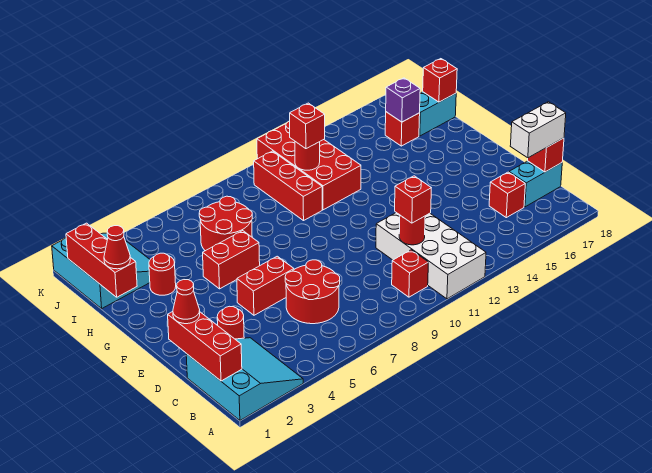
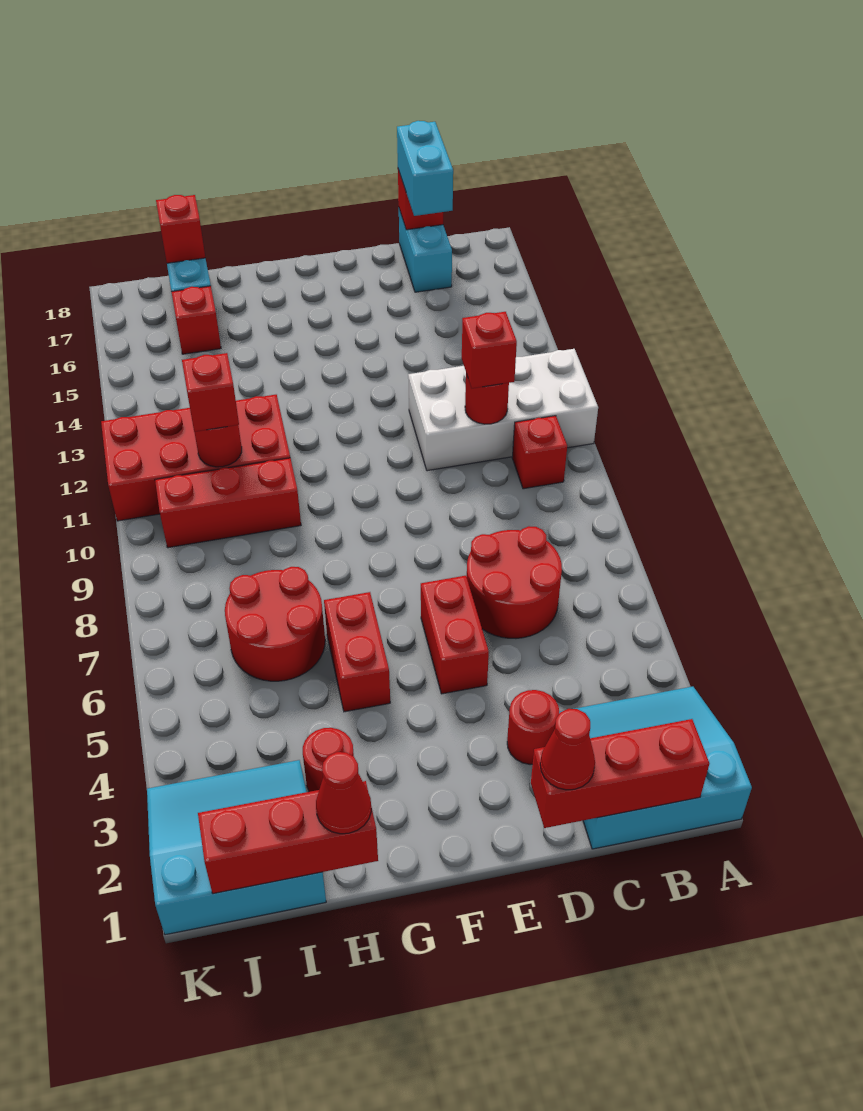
red brick C16 level 1 -> none
white brick C17:C18 level 3 -> cyan brick C17:C18 level 3
purple brick I16 level 2 -> none

